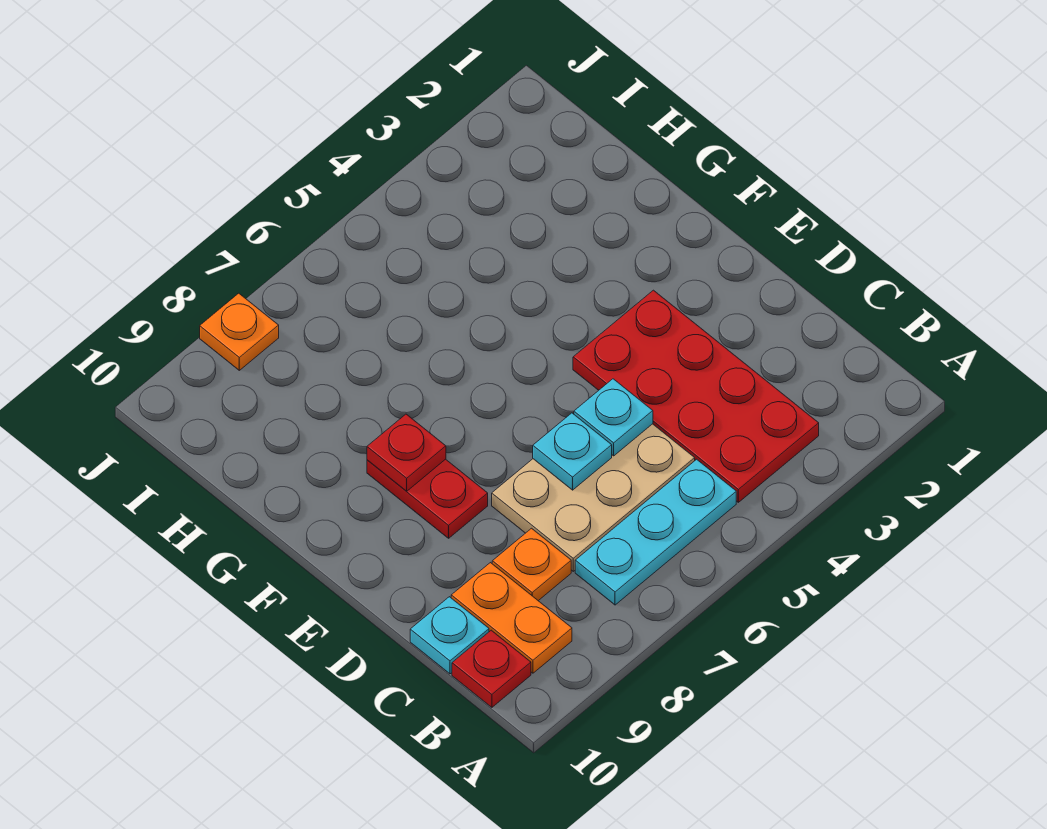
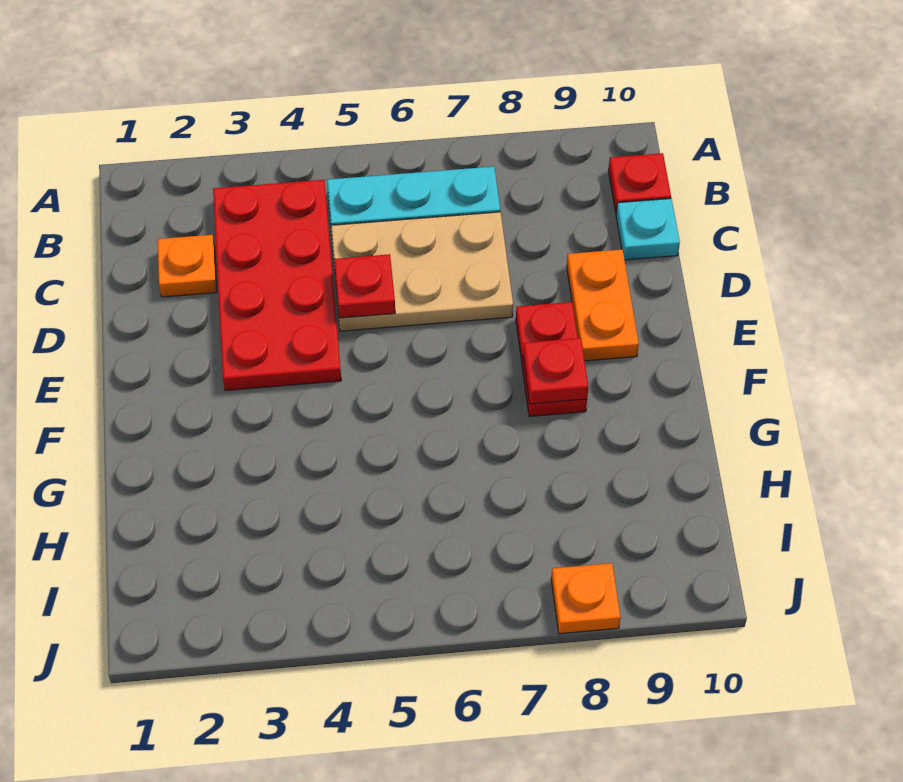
orange plate B9:C9 level 1 -> orange plate D9:E9 level 1
orange plate C8 level 1 -> orange plate C2 level 1
cyan plate D5 level 2 -> red plate D5 level 2
cyan plate D6 level 2 -> none

